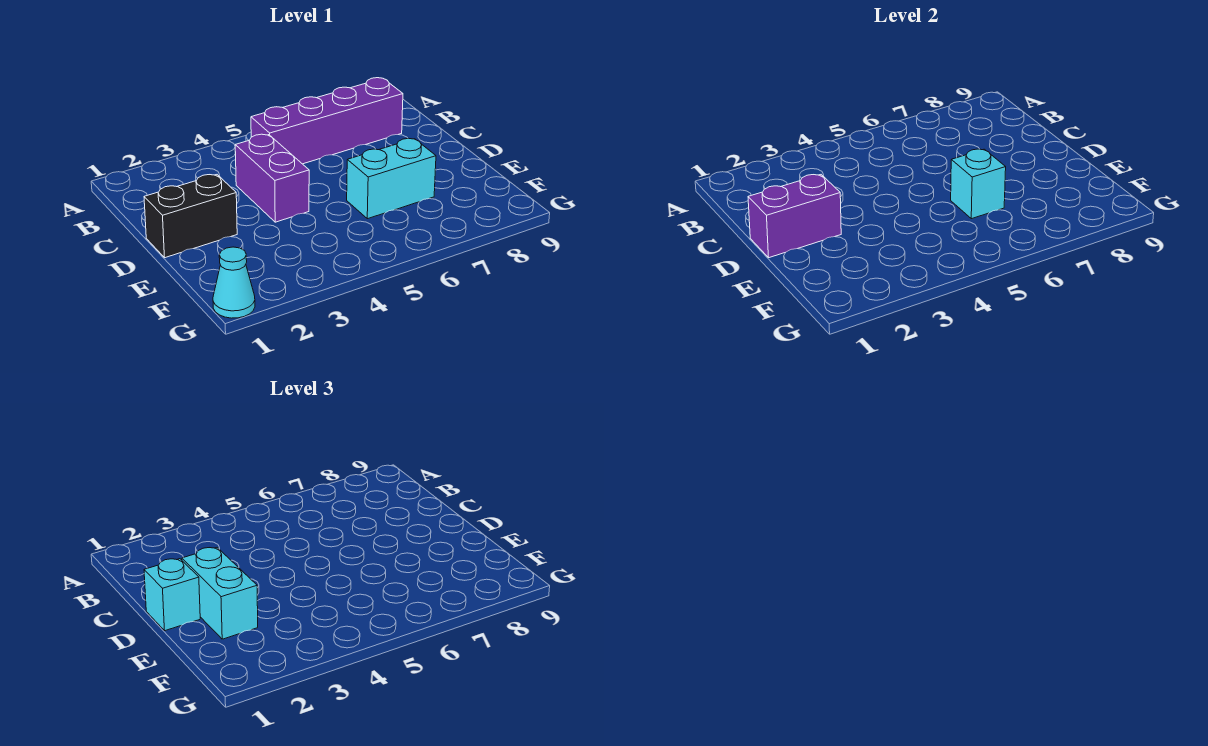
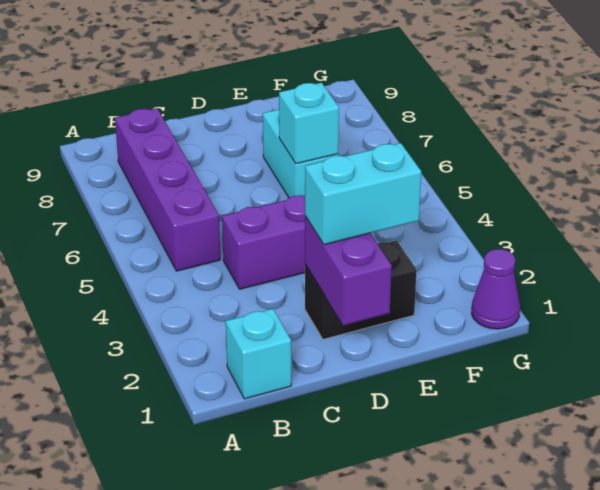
black brick D1:D2 level 1 -> black brick D2:E2 level 1
cyan brick D1 level 3 -> cyan brick B1 level 1
cyan cone G1 level 1 -> purple cone G1 level 1

